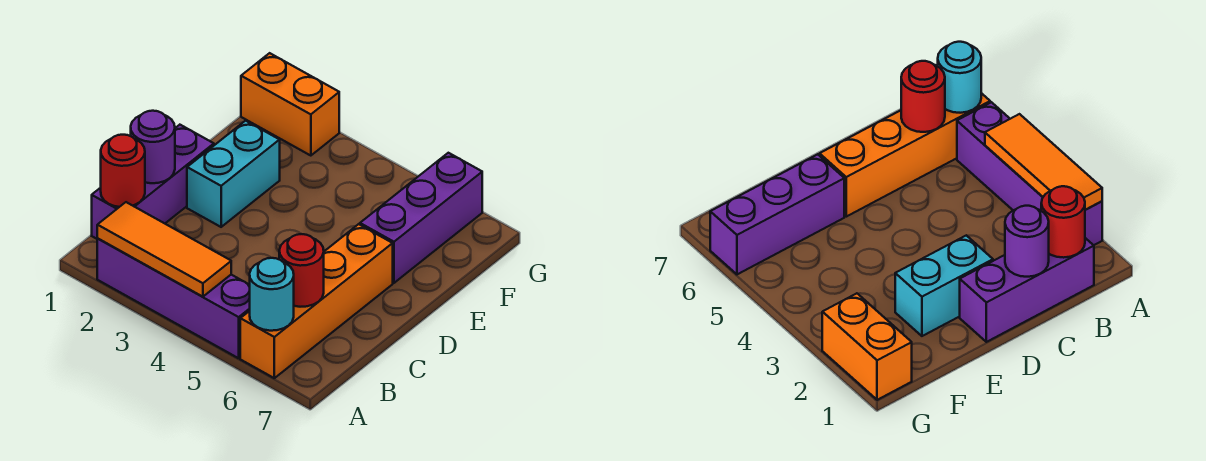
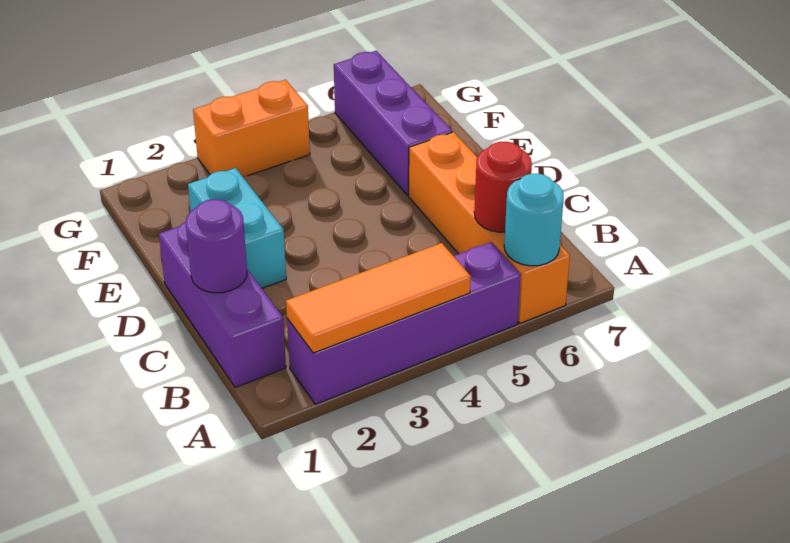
red round brick B1 level 2 -> none
orange brick G1:G2 level 1 -> orange brick G3:G4 level 1

